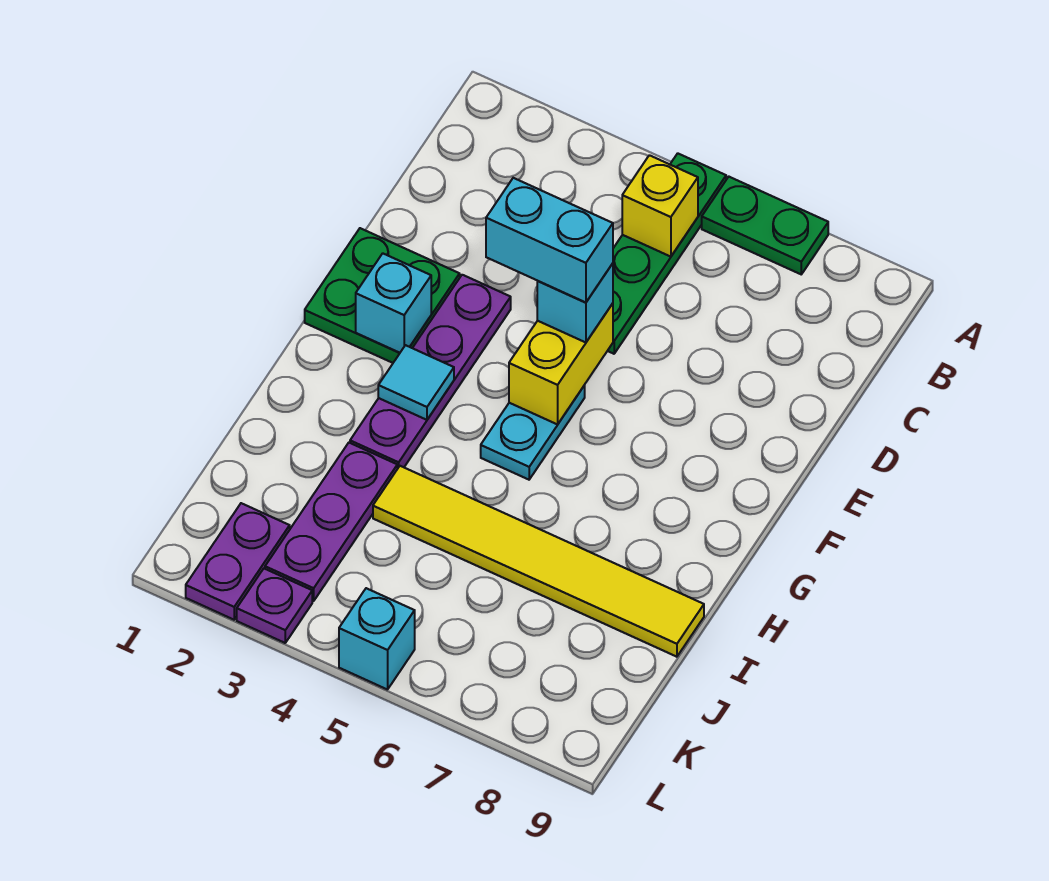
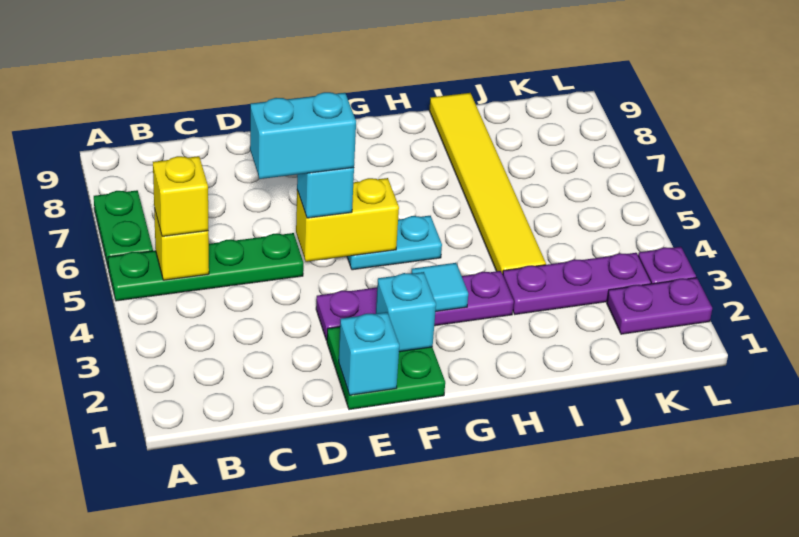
none -> yellow brick B5 level 3
cyan brick E4:E5 level 4 -> cyan brick D5:E5 level 4
cyan brick L5 level 1 -> cyan brick E1 level 2

